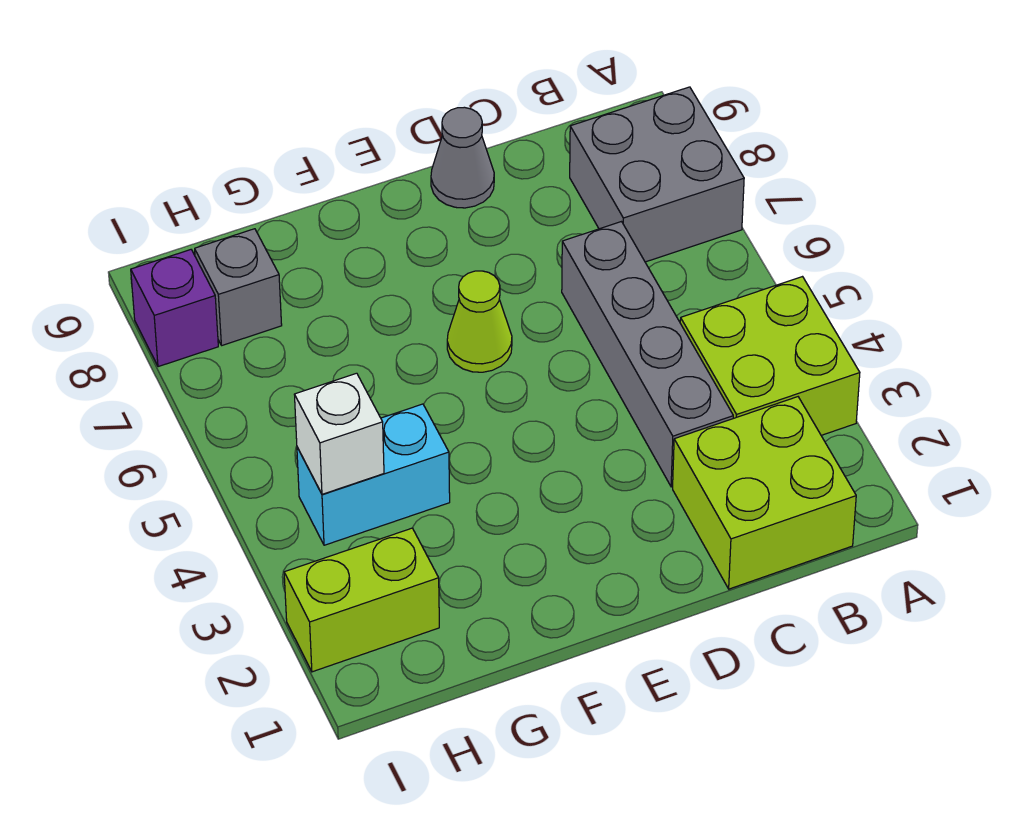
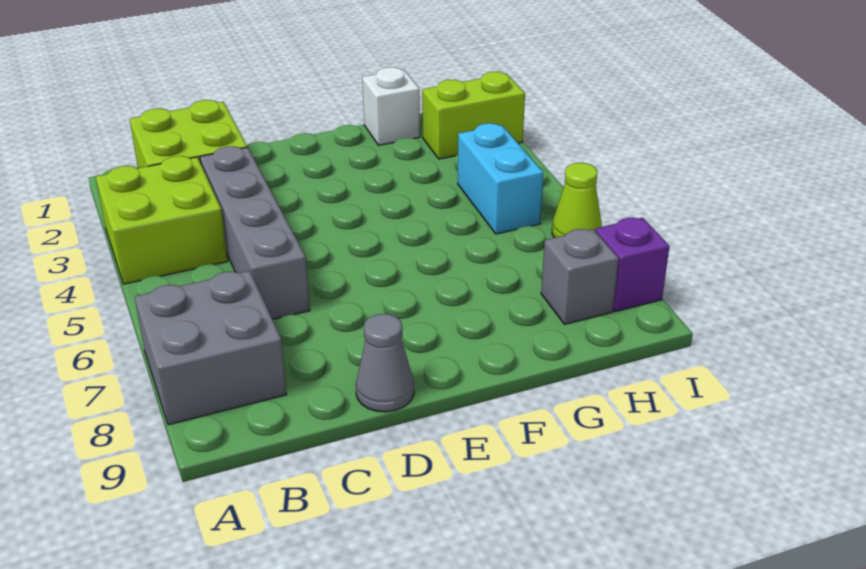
lime cone E6 level 1 -> lime cone I6 level 1
cyan brick G4:H4 level 1 -> cyan brick H4:H5 level 1
white brick H4 level 2 -> white brick G1 level 1

